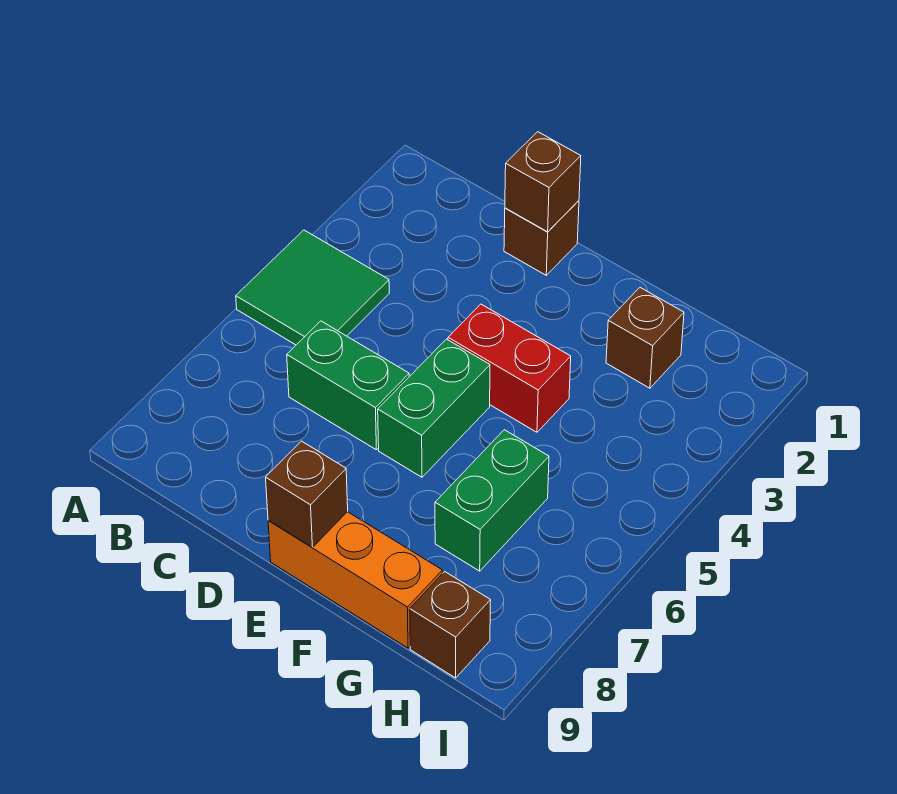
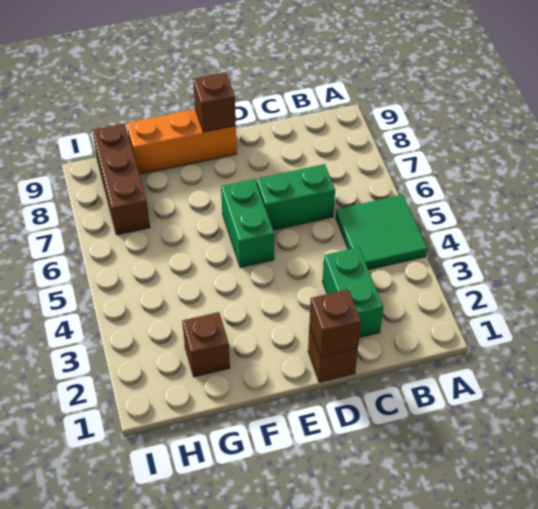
red brick E4:F4 level 1 -> none
green brick G6:G7 level 1 -> green brick C2:C3 level 1
brown brick H9 level 1 -> brown brick H7:H9 level 1

